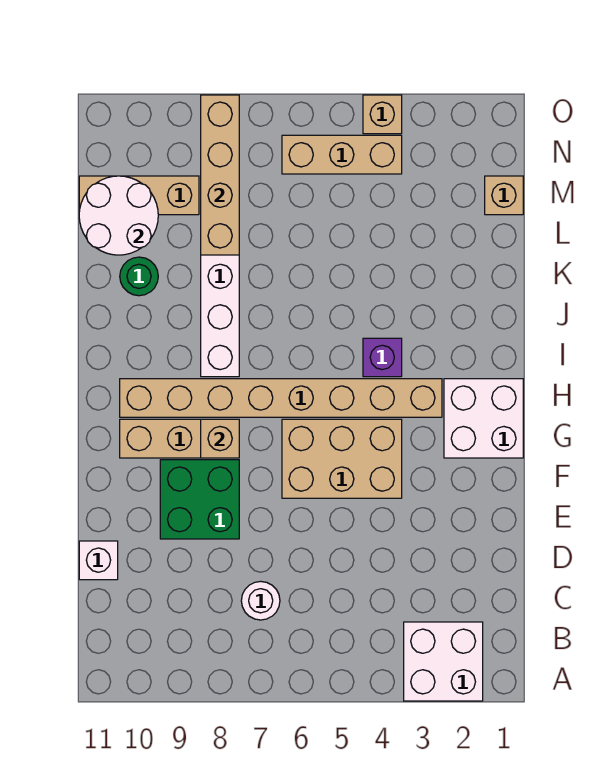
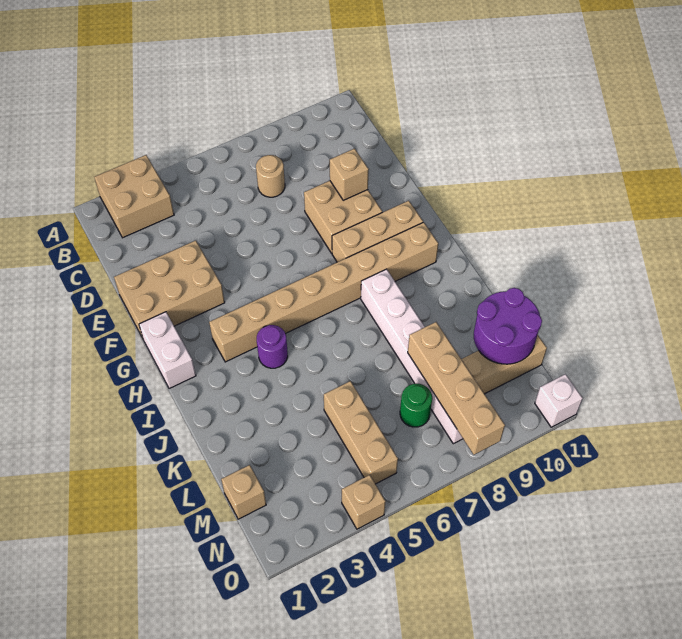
white brick A2:B3 level 1 -> tan brick A2:B3 level 1
white round brick C7 level 1 -> tan round brick C7 level 1
white brick D11 level 1 -> white brick O11 level 1
green brick E8:F9 level 1 -> tan brick E8:F9 level 1
tan brick F4:G6 level 1 -> tan brick E1:F3 level 1
white brick G1:H2 level 1 -> white brick G1:H1 level 1
tan brick G8 level 2 -> tan brick E9 level 2
purple brick I4 level 1 -> purple round brick I4 level 1
green round brick K10 level 1 -> green round brick M7 level 1
white round brick L10:M11 level 2 -> purple round brick L10:M11 level 2
tan brick N4:N6 level 1 -> tan brick L5:N5 level 1

